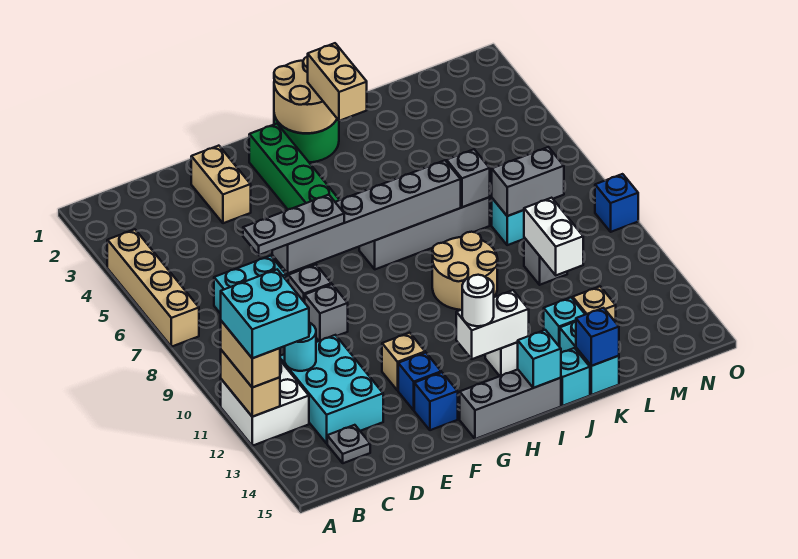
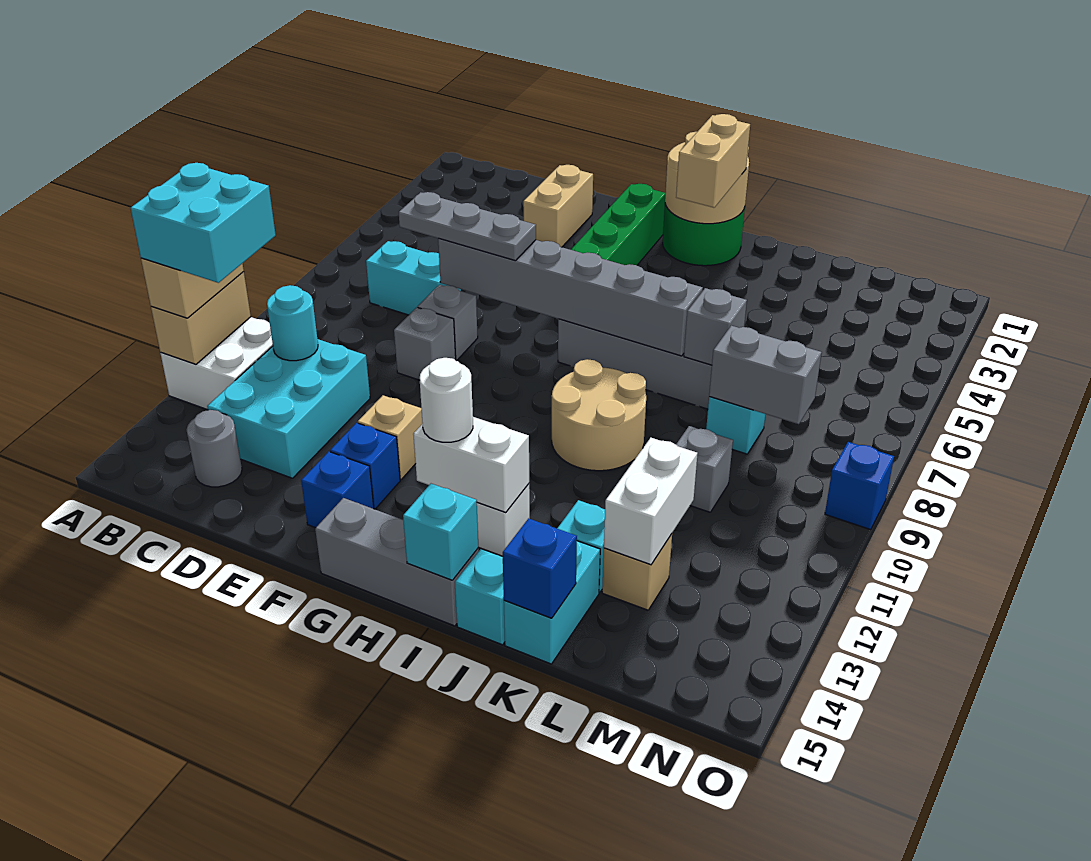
tan brick A4:A7 level 1 -> none
grey plate C14 level 1 -> grey round brick C14 level 1
white brick L10:L11 level 2 -> white brick L12:L13 level 2

